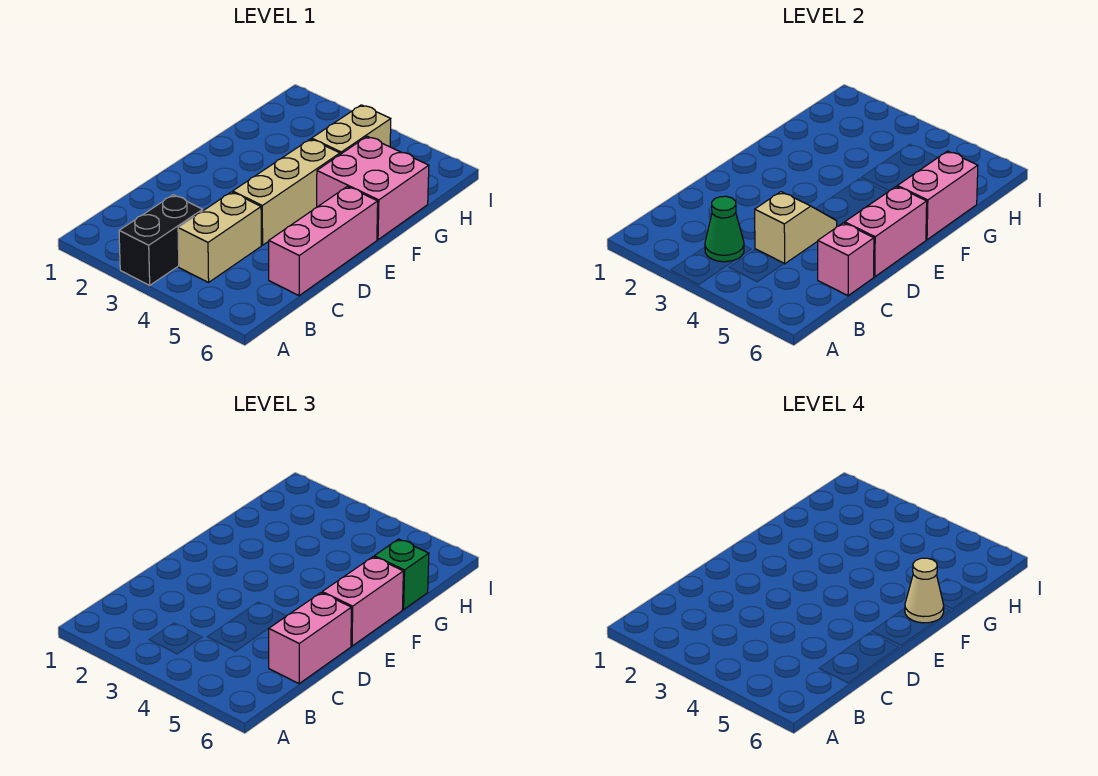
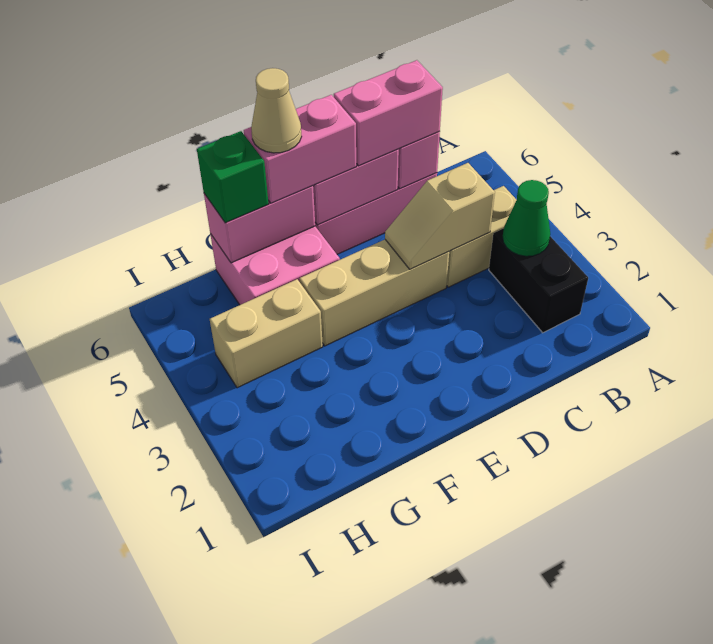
black brick A3:B3 level 1 -> black brick B2:B3 level 1

